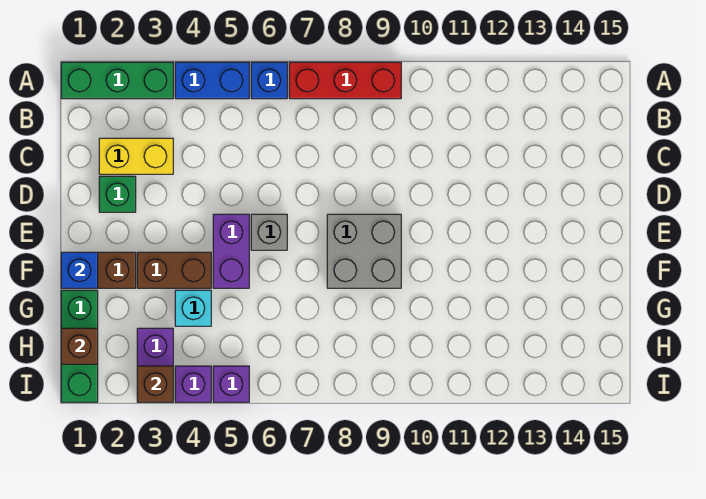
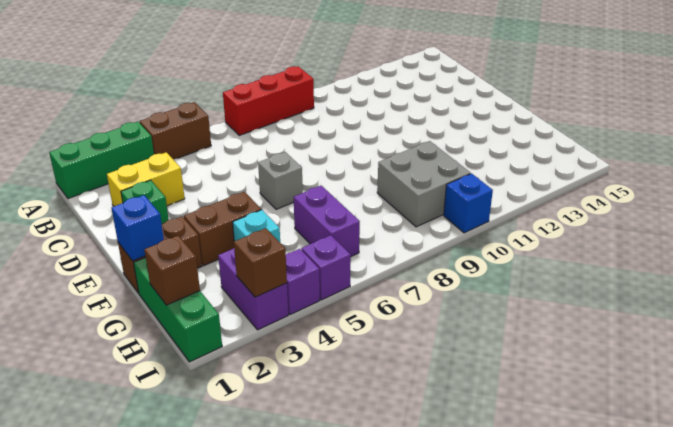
blue brick A4:A5 level 1 -> brown brick A4:A5 level 1
blue brick A6 level 1 -> blue brick I10 level 1
purple brick E5:F5 level 1 -> purple brick G6:H6 level 1
grey brick E8:F9 level 1 -> grey brick G9:H10 level 1

